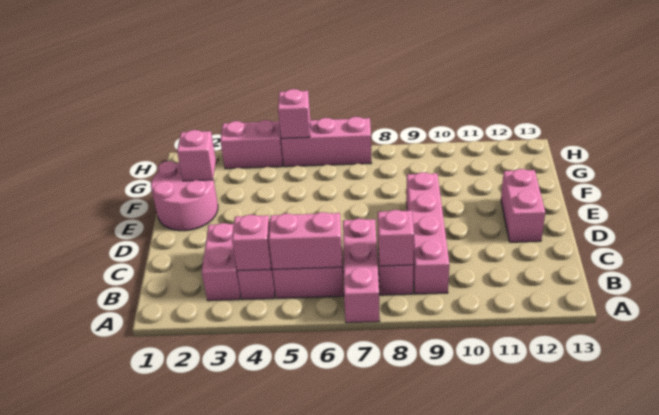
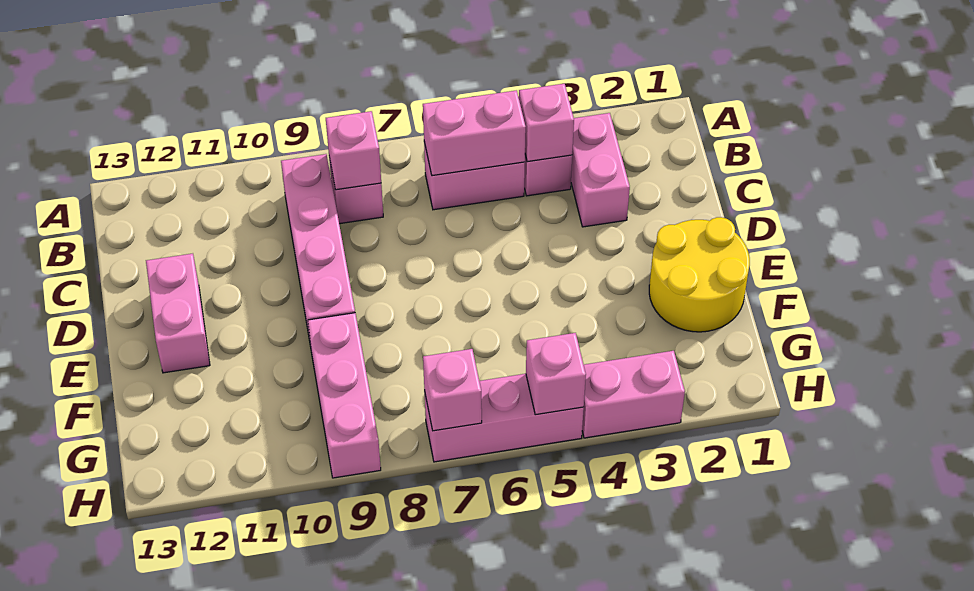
pink brick A7:C7 level 1 -> pink brick F9:H9 level 1
pink round brick E1:F2 level 1 -> yellow round brick E1:F2 level 1
pink brick F2 level 2 -> pink brick H7 level 2

